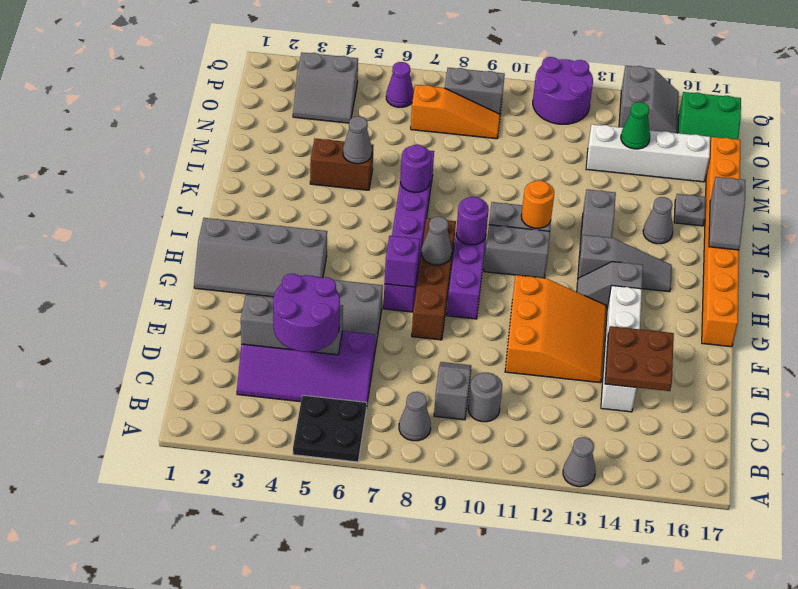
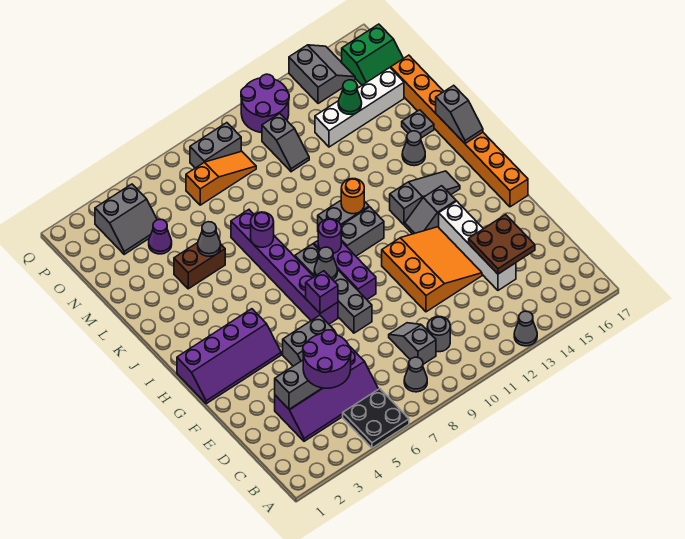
brown brick F8:I8 level 1 -> grey brick F8:I8 level 1
grey slope G1:H4 level 1 top H -> purple slope G1:H4 level 1 top H
grey slope J13:K13 level 1 top K -> grey slope N11:O11 level 1 top O
purple cone P6 level 1 -> purple cone N4 level 1

